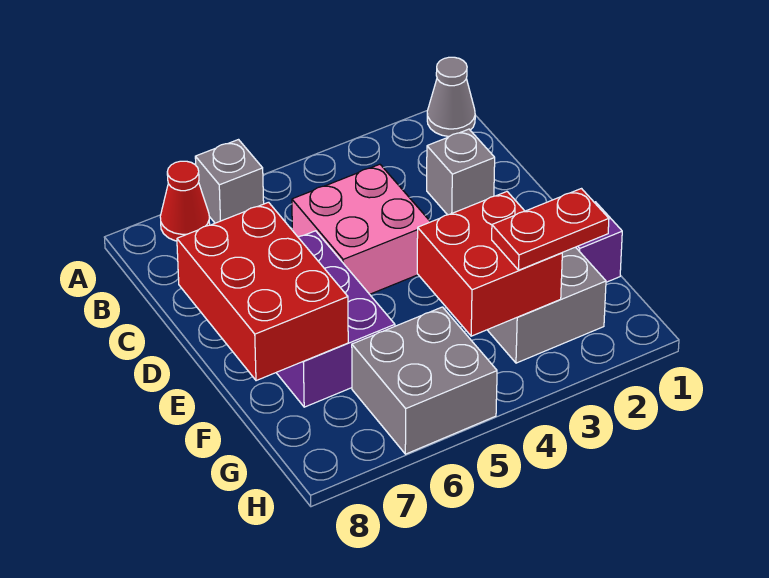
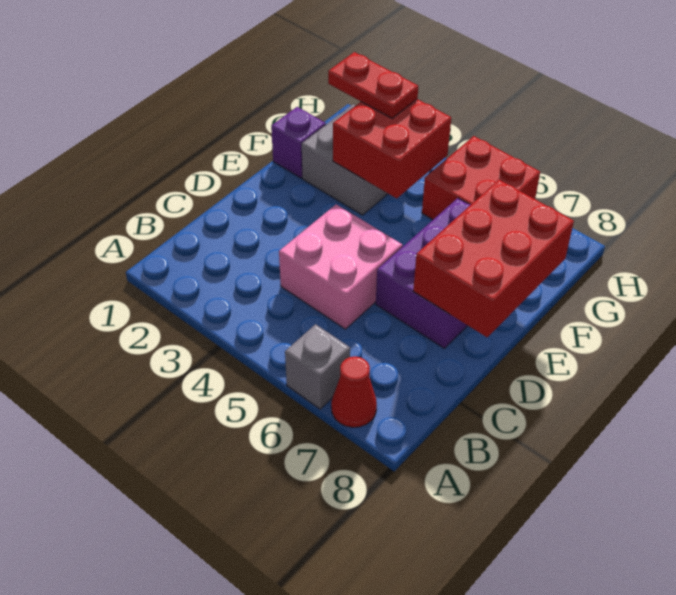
grey cone A1 level 1 -> none
grey brick C2 level 1 -> none
grey brick G5:H6 level 1 -> red brick G5:H6 level 1

